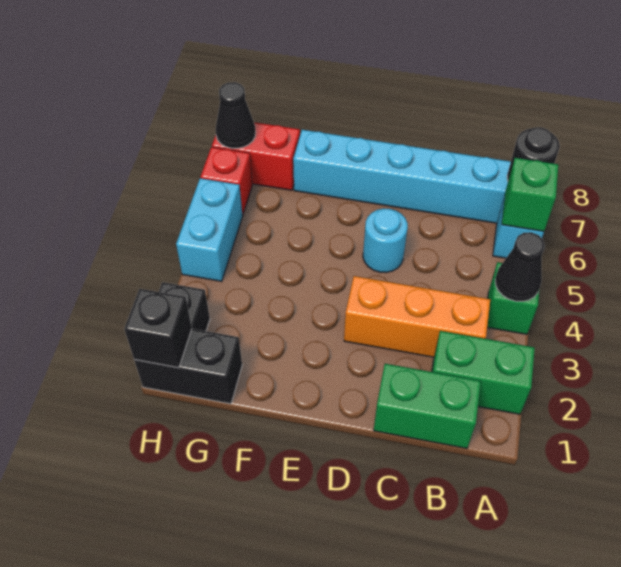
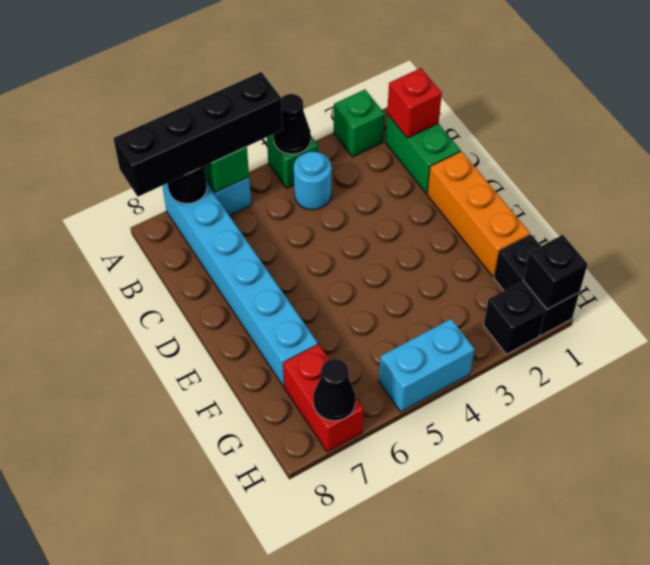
green brick A2:B2 level 1 -> green brick A2 level 1
none -> black brick A5:A8 level 3
orange brick B3:D3 level 1 -> orange brick D1:F1 level 1
cyan round brick D5 level 1 -> cyan round brick B4 level 1
red brick H6 level 1 -> red brick B1 level 2

